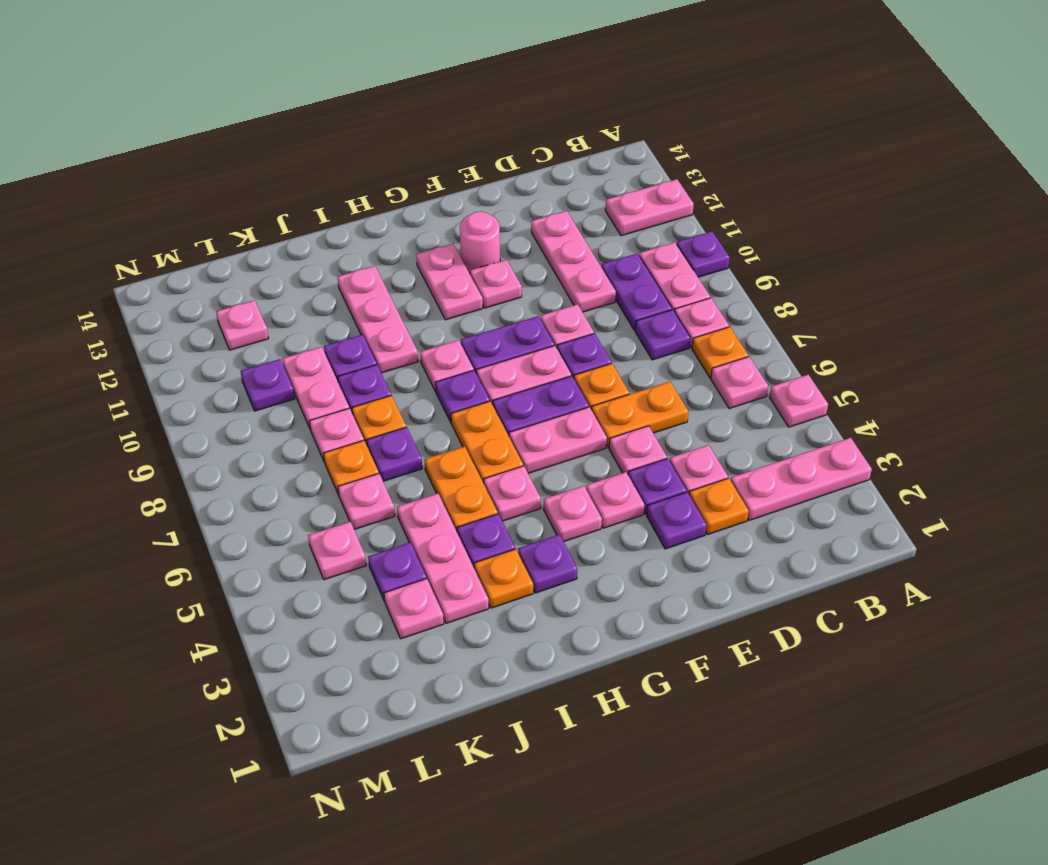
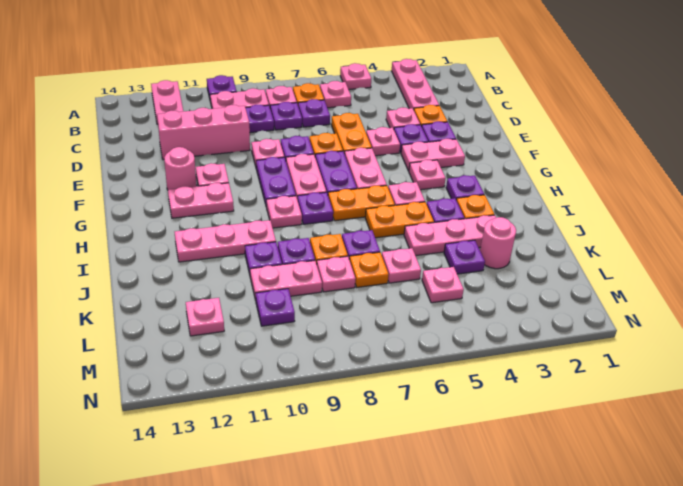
none -> purple plate C7 level 1
pink plate D10:D12 level 1 -> pink brick D10:D12 level 1
pink plate F4 level 1 -> pink plate F3:F4 level 1
pink plate K3 level 1 -> pink round brick K3 level 1

